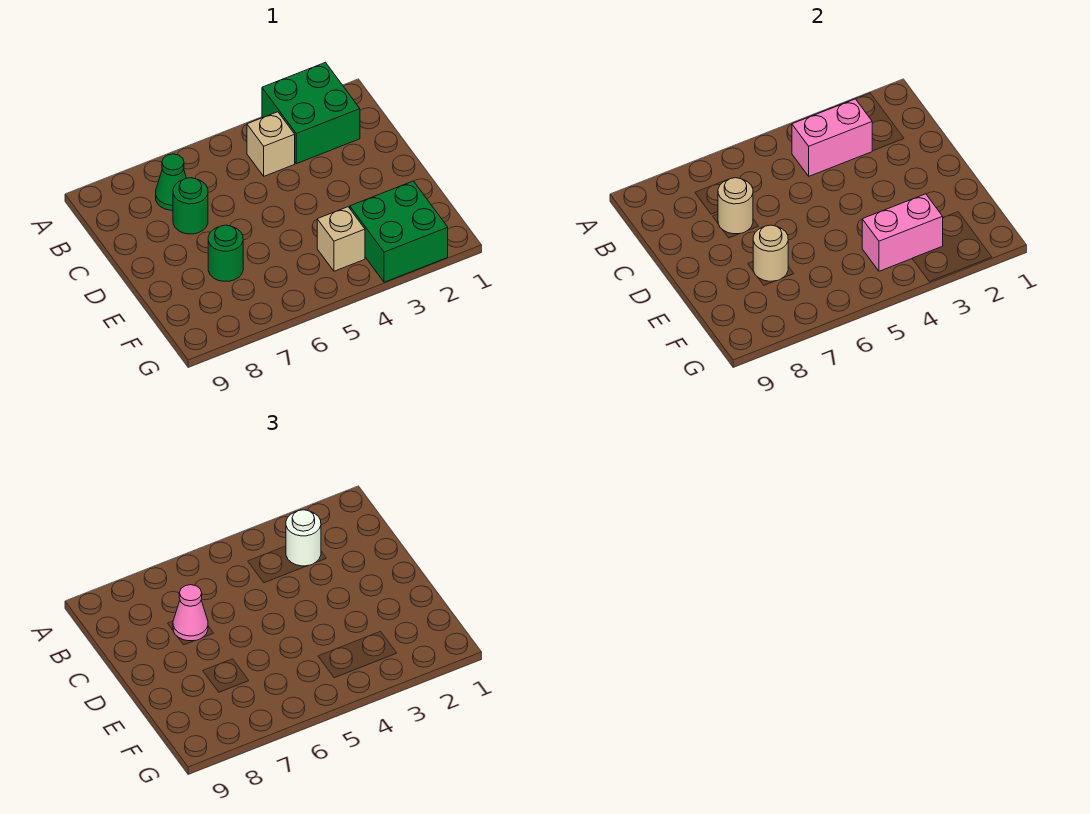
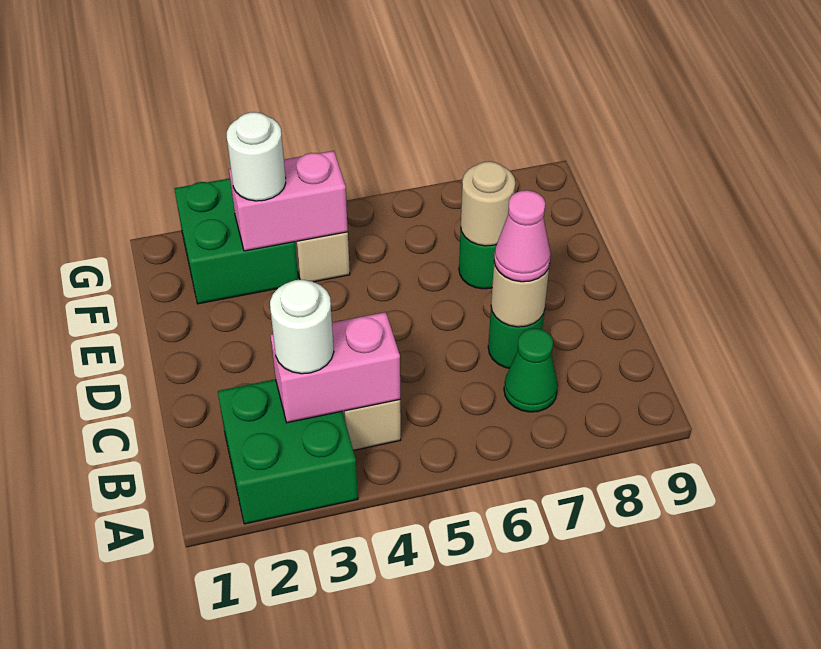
none -> white round brick F3 level 3

